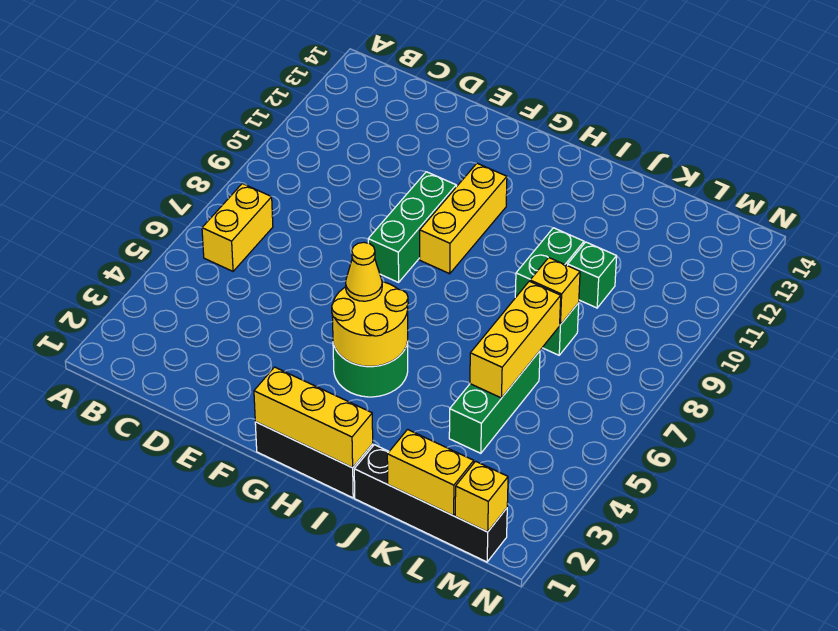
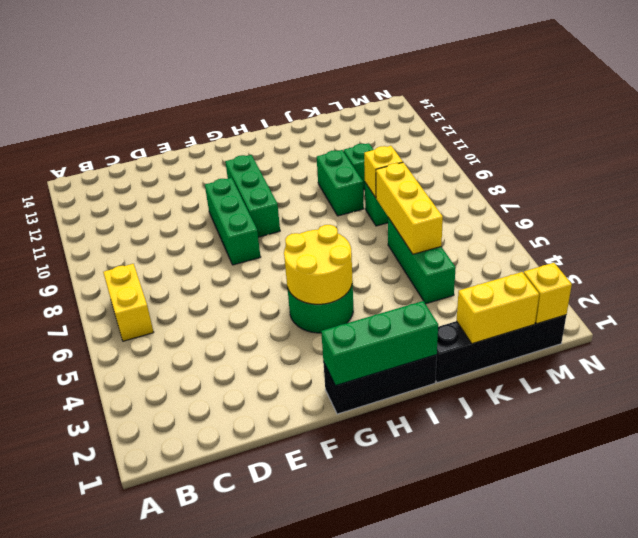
yellow brick G1:I1 level 2 -> green brick G1:I1 level 2
yellow cone G5 level 3 -> none
yellow brick G9:G11 level 1 -> green brick G9:G11 level 1

